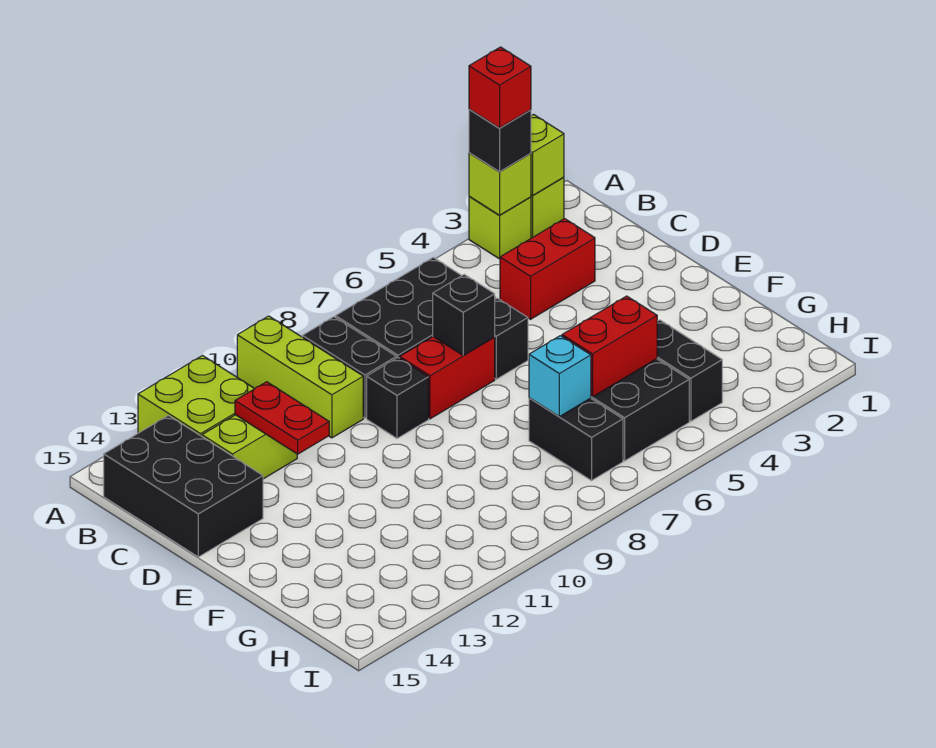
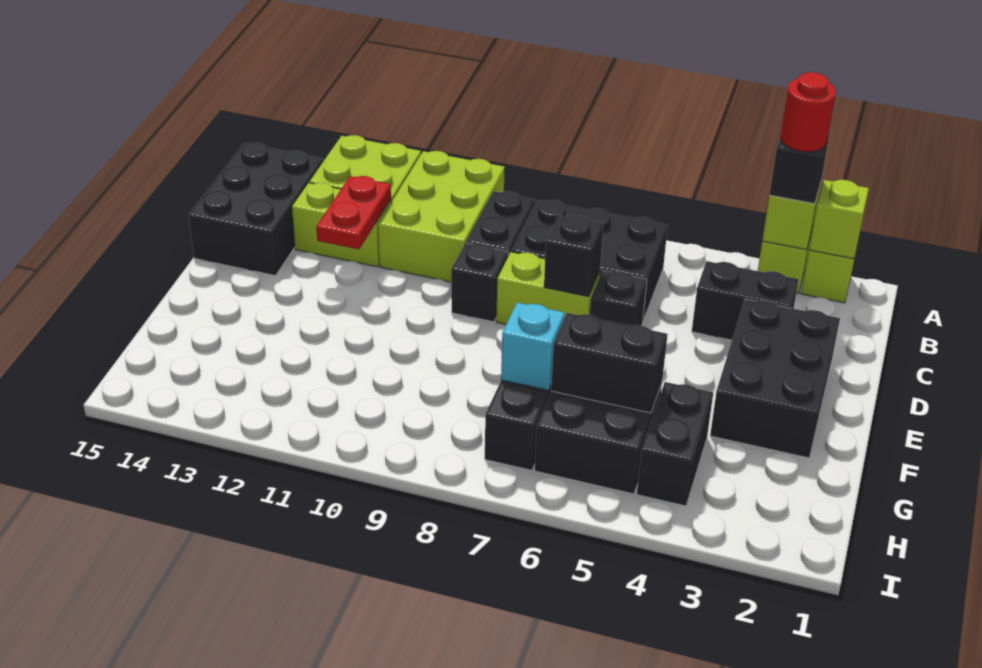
red brick A3 level 4 -> red round brick A3 level 4
lime brick A10:C10 level 1 -> lime brick A10:C11 level 1
red brick C3:C4 level 1 -> black brick C3:C4 level 1
none -> black brick D2:F3 level 1
red brick D7:D8 level 1 -> lime brick D7:D8 level 1
red brick G5:G6 level 2 -> black brick G5:G6 level 2

